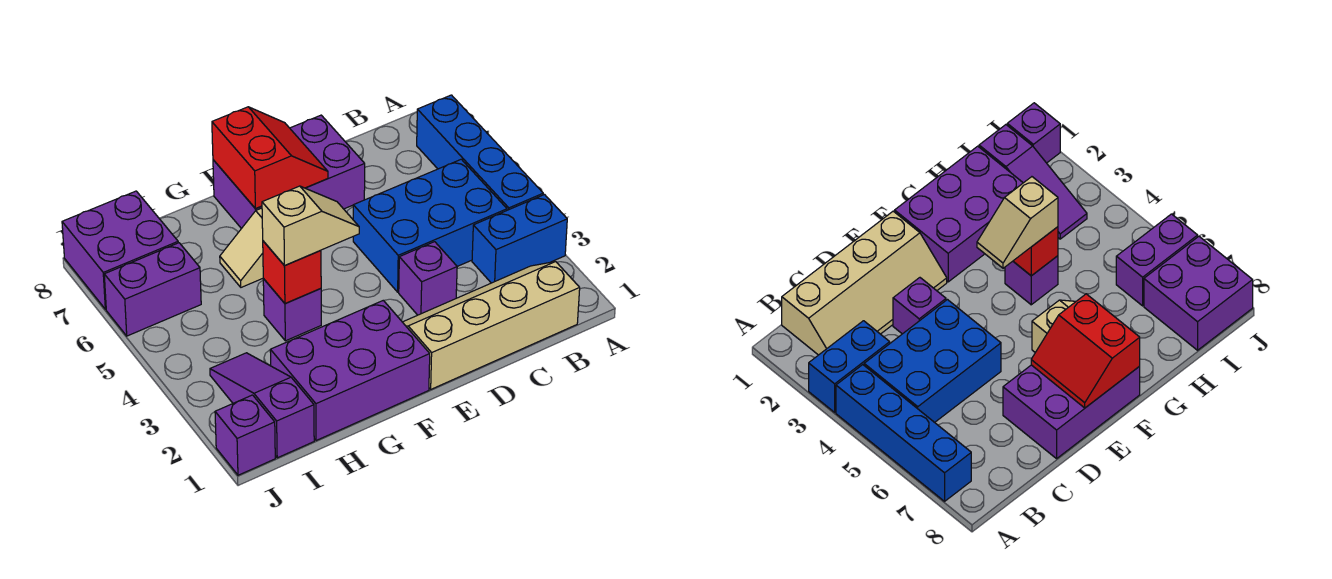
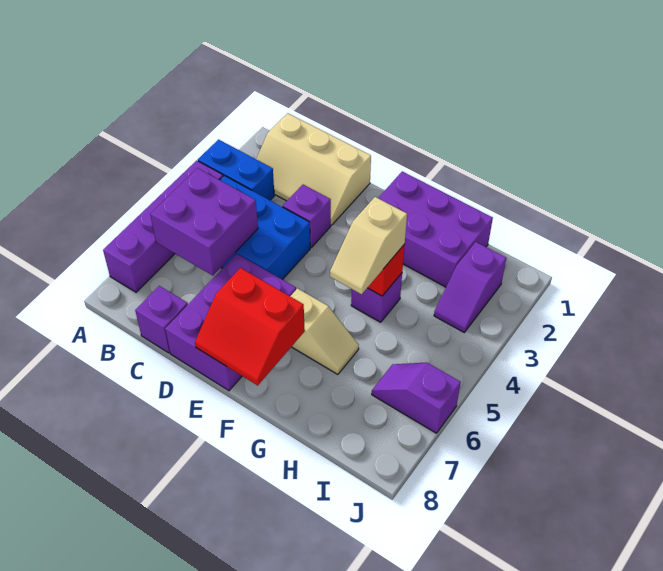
blue brick A4:A7 level 1 -> purple brick A4:A7 level 1
tan slope B1:E2 level 1 top 1 -> tan slope B1:D2 level 1 top 1
purple brick D7:F8 level 1 -> purple brick D6:E8 level 1
red slope E7:F8 level 2 top F -> red slope E7:F8 level 2 top 7
tan slope F4:G4 level 3 top G -> tan slope G4:G5 level 3 top 4
purple slope I1:I3 level 1 top 1 -> purple slope I2:I3 level 1 top 2
purple brick I6:J6 level 1 -> purple slope I6:J6 level 1 top J
purple brick I7:J8 level 1 -> purple brick B5:C6 level 2
purple brick J1 level 1 -> purple brick C8 level 1

